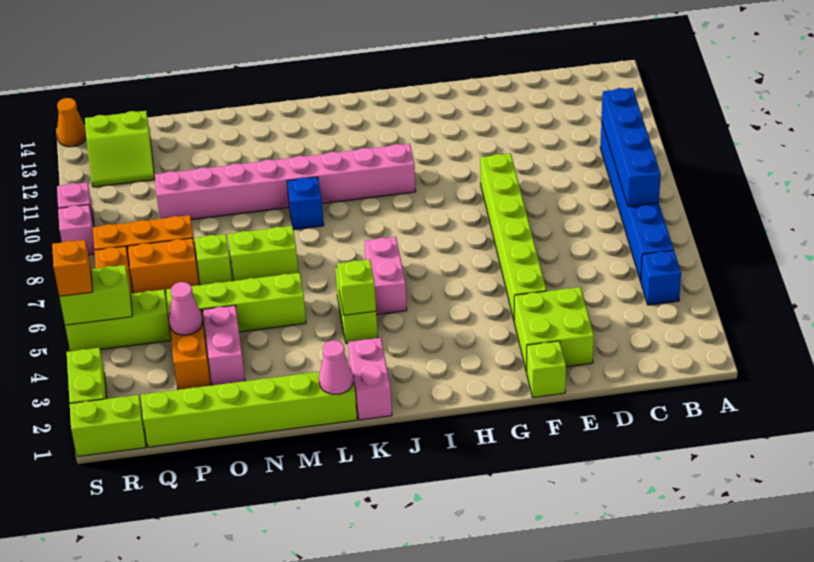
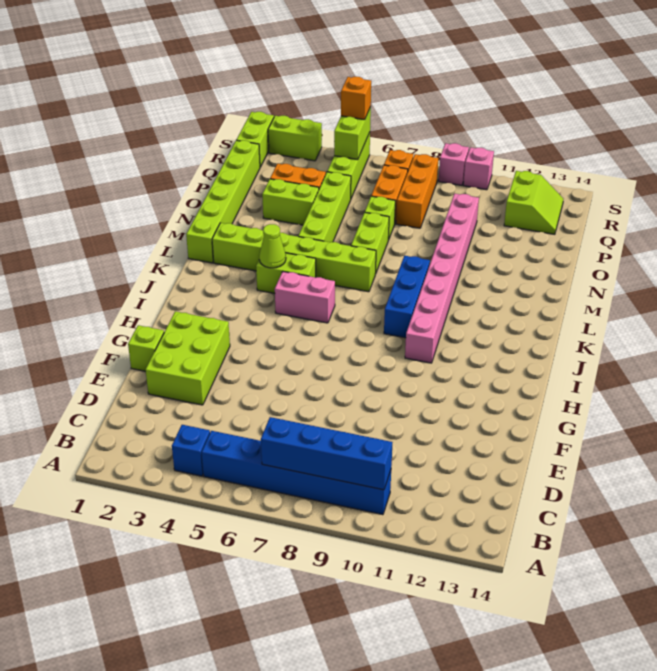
lime brick E2:F3 level 1 -> lime brick E2:G3 level 1
lime brick F4:F9 level 1 -> lime brick L2:L7 level 1
pink brick K1:K2 level 1 -> none
lime brick K4 level 2 -> lime cone K4 level 2
pink cone L1 level 2 -> none
blue brick L9 level 1 -> blue brick J9:L9 level 1
pink brick O3:O4 level 1 -> lime brick O3:O4 level 1
pink cone P4 level 2 -> none
lime slope Q12:R13 level 1 top 13 -> lime slope Q12:R13 level 1 top 12
orange cone S14 level 1 -> none

